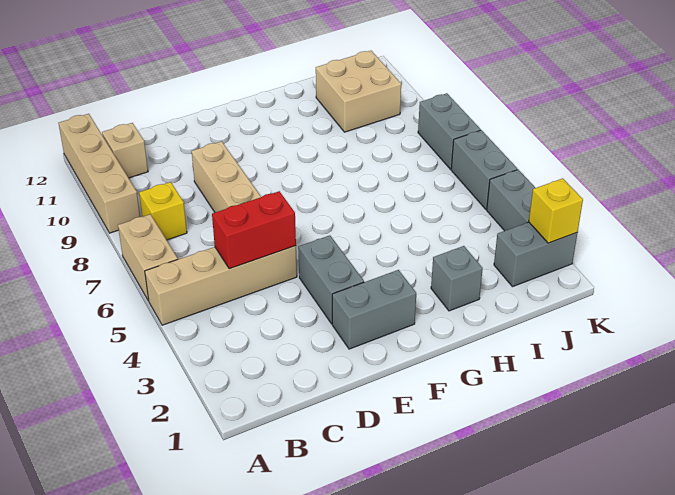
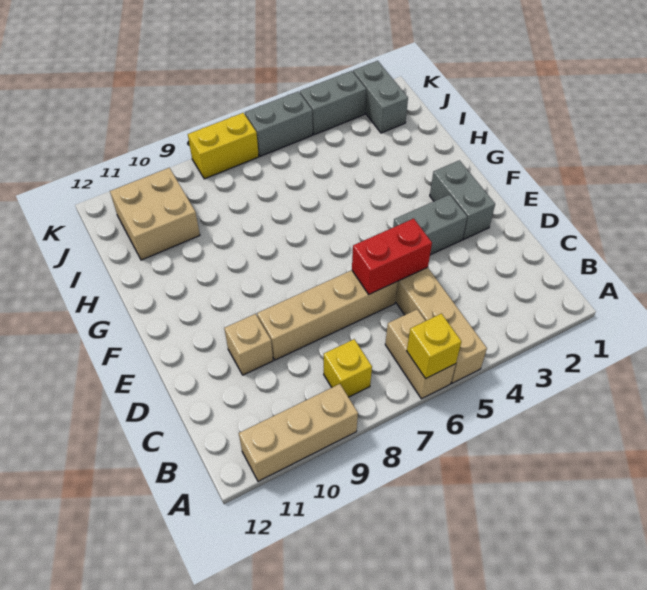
tan brick A6:A7 level 1 -> tan brick A6:B6 level 1
tan brick A9:A12 level 1 -> tan brick A9:A11 level 1
tan brick B11 level 1 -> tan brick D10 level 1
red brick C5:D5 level 2 -> red brick D5:D6 level 2
grey brick H2 level 1 -> none
yellow brick K2 level 2 -> yellow brick A6 level 2
grey brick K7:K8 level 1 -> yellow brick K7:K8 level 1

